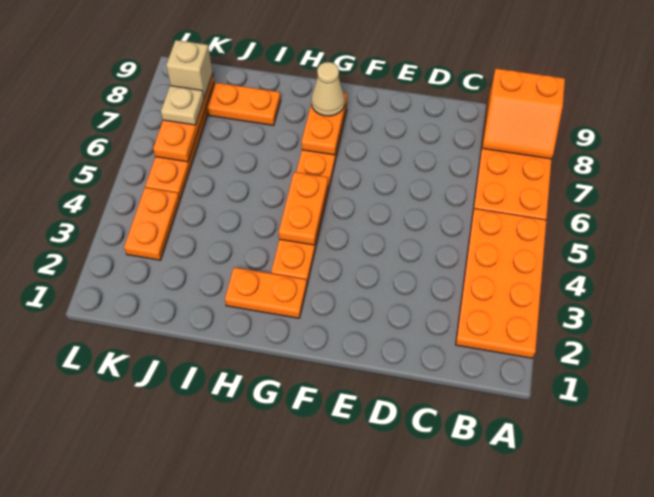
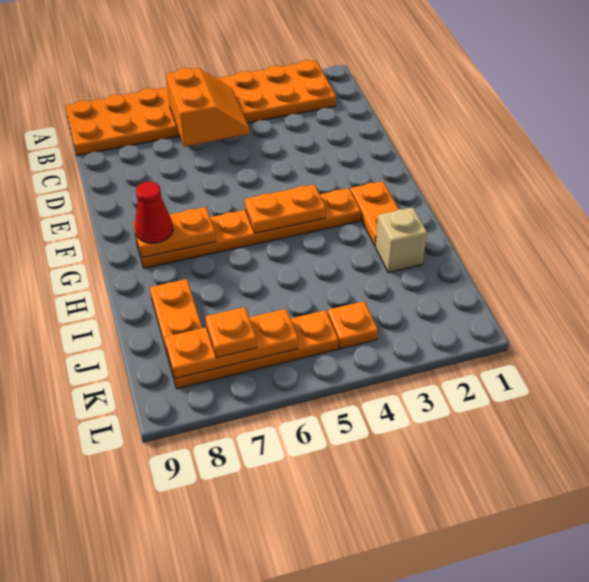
orange slope A8:B9 level 2 top 9 -> orange slope B5:C6 level 2 top 6
tan cone G8 level 3 -> red cone G8 level 3
orange plate K3:K4 level 1 -> orange plate K4 level 1
tan plate K7 level 3 -> orange plate K7 level 3
tan brick K8 level 3 -> tan brick I2 level 1

